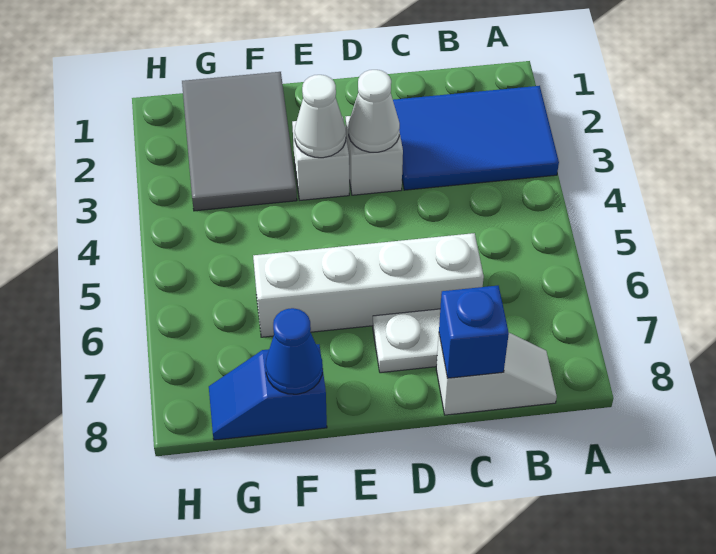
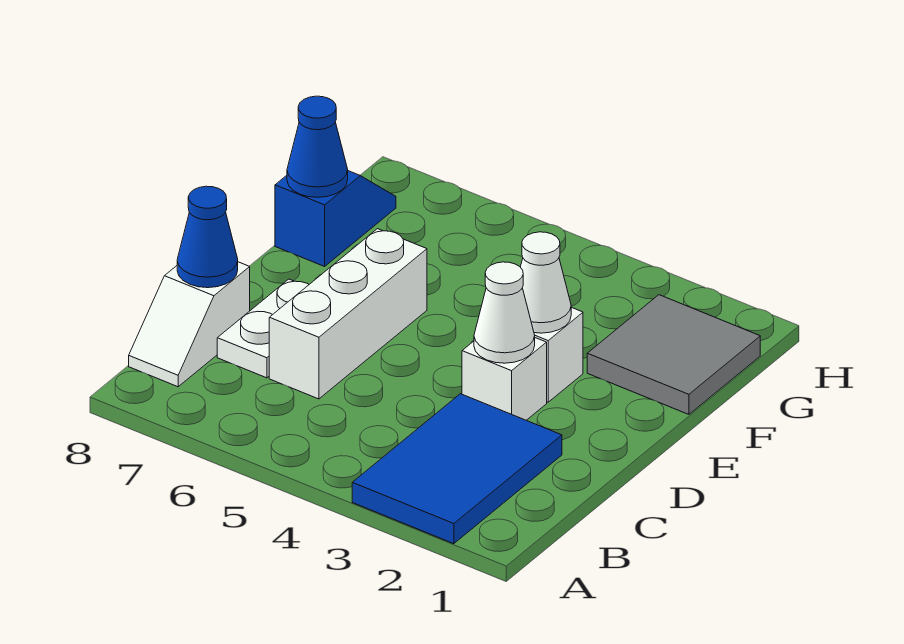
white brick C6:F6 level 1 -> white brick C6:E6 level 1
blue brick C8 level 2 -> blue cone C8 level 2
grey tile F1:G3 level 1 -> grey tile F1:G2 level 1

